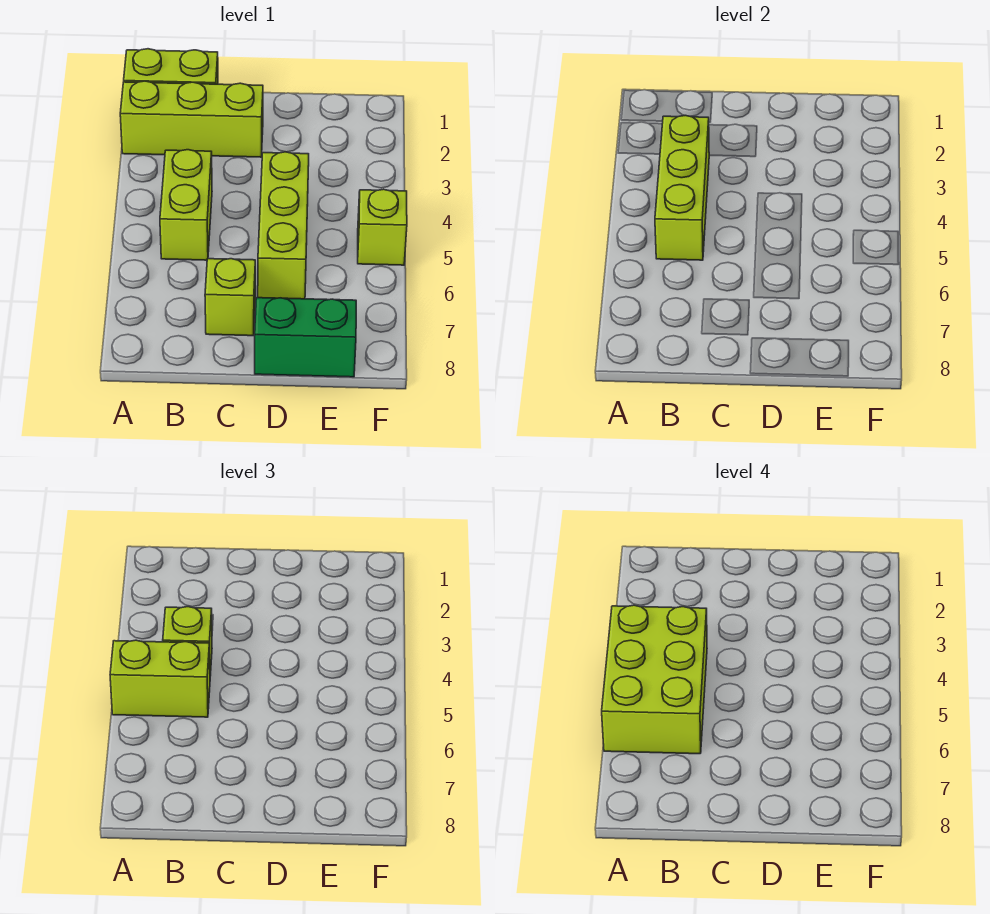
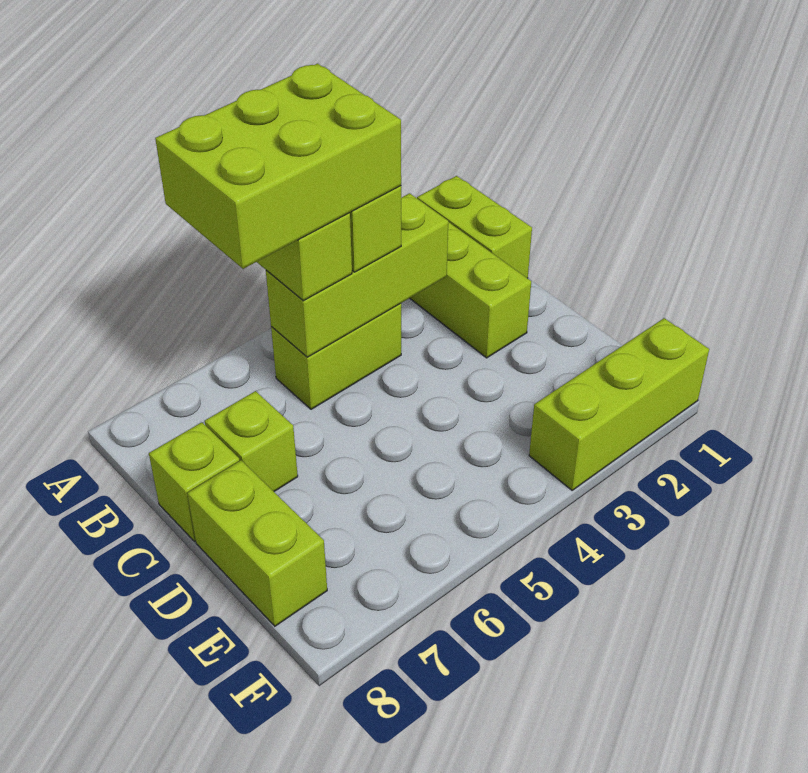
lime brick D4:D6 level 1 -> lime brick F1:F3 level 1
green brick D8:E8 level 1 -> lime brick D8:E8 level 1
lime brick F5 level 1 -> lime brick C8 level 1

